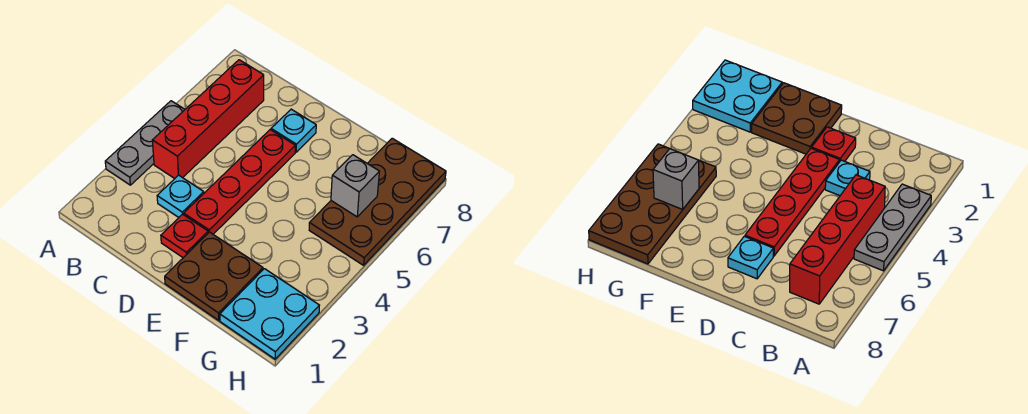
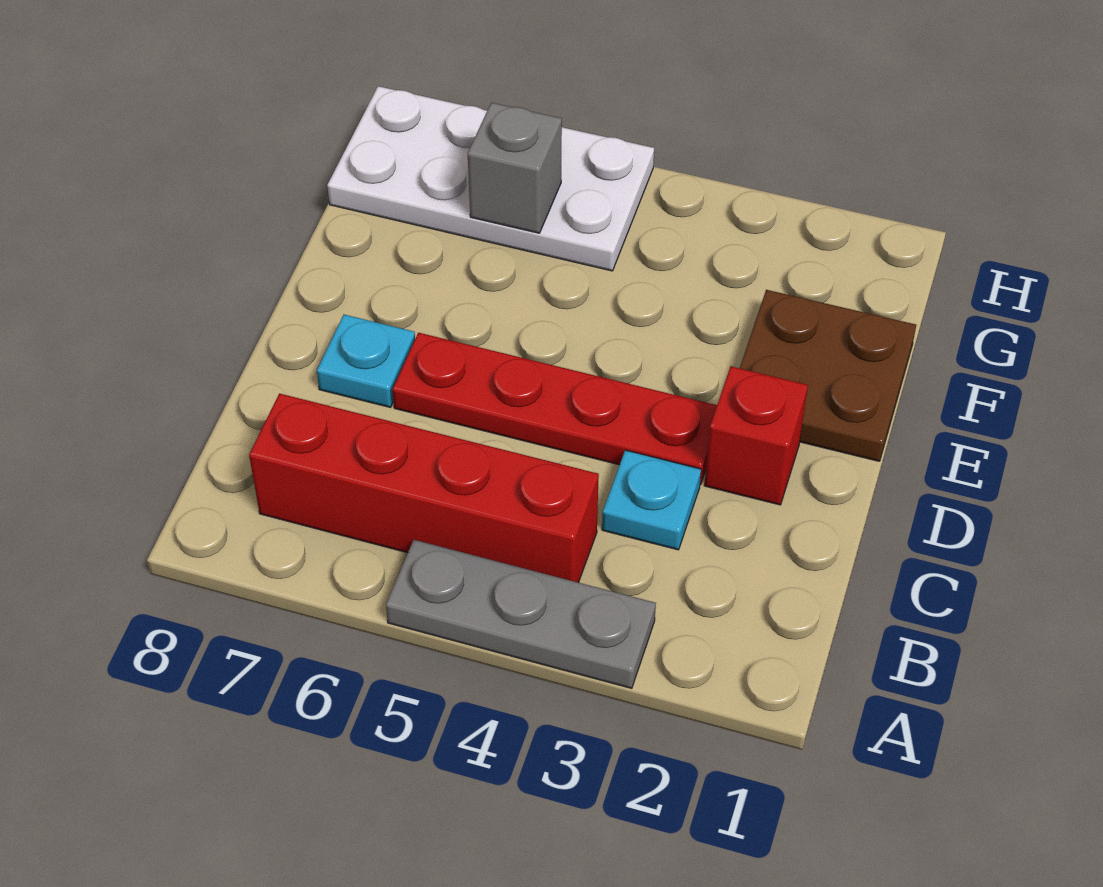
red plate D2 level 1 -> red brick D2 level 1
cyan plate G1:H2 level 1 -> none
brown plate G5:H8 level 1 -> white plate G5:H8 level 1

